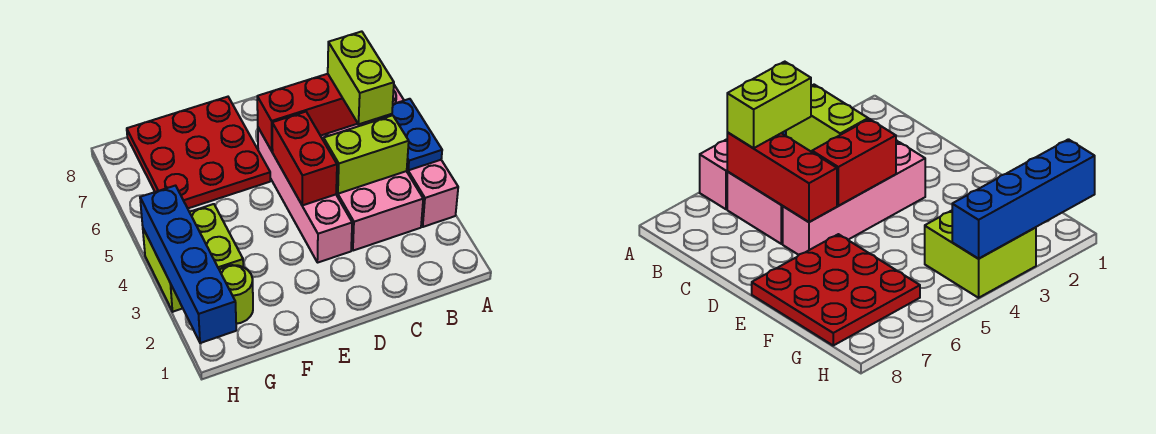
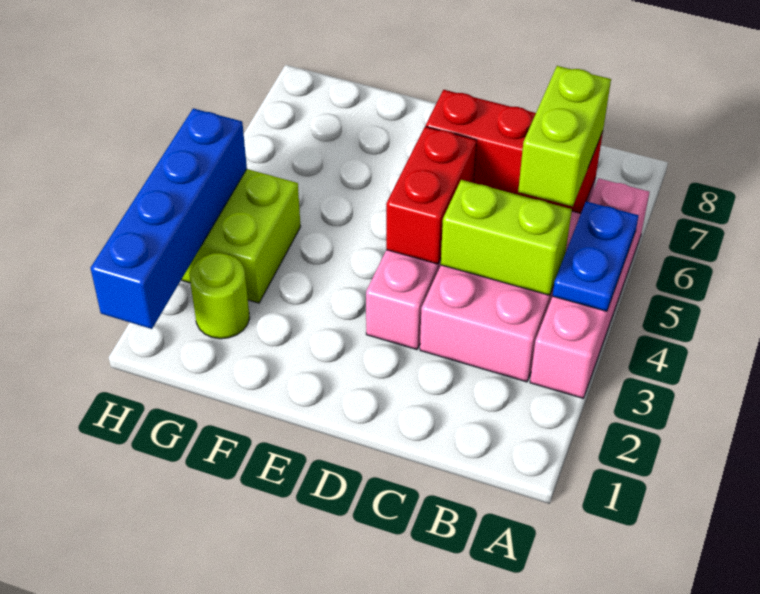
red plate E6:G8 level 1 -> none

